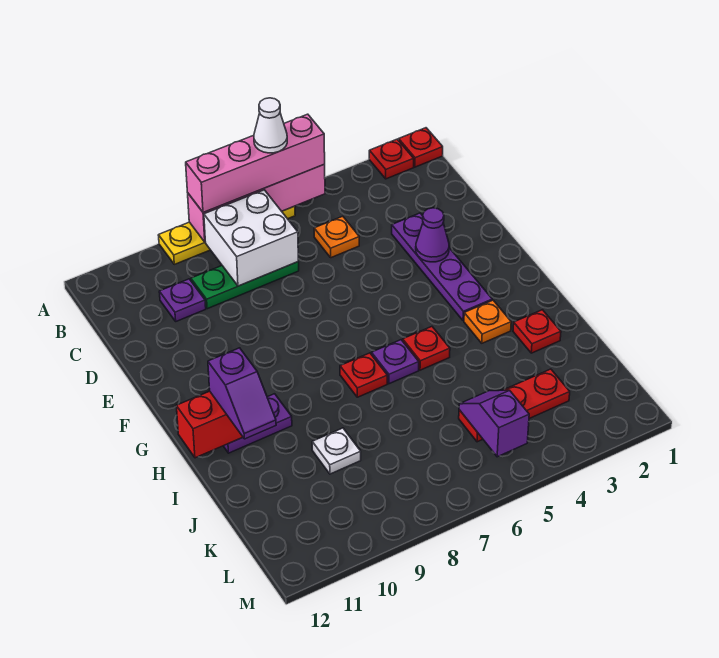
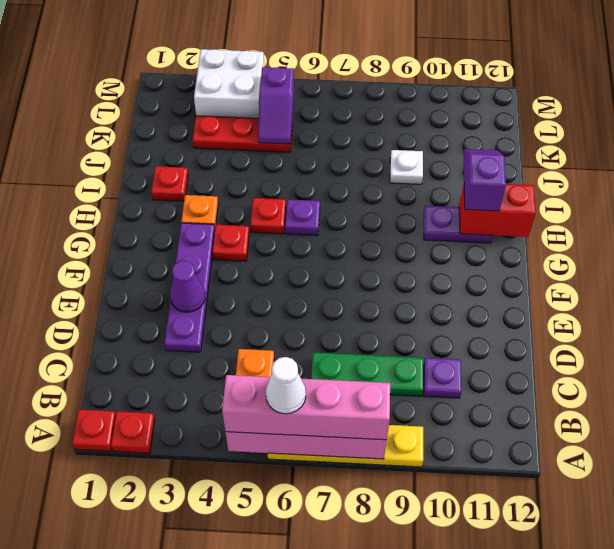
white brick B7:C8 level 2 -> white brick L3:M4 level 1
red plate H7 level 1 -> red plate G4 level 1

